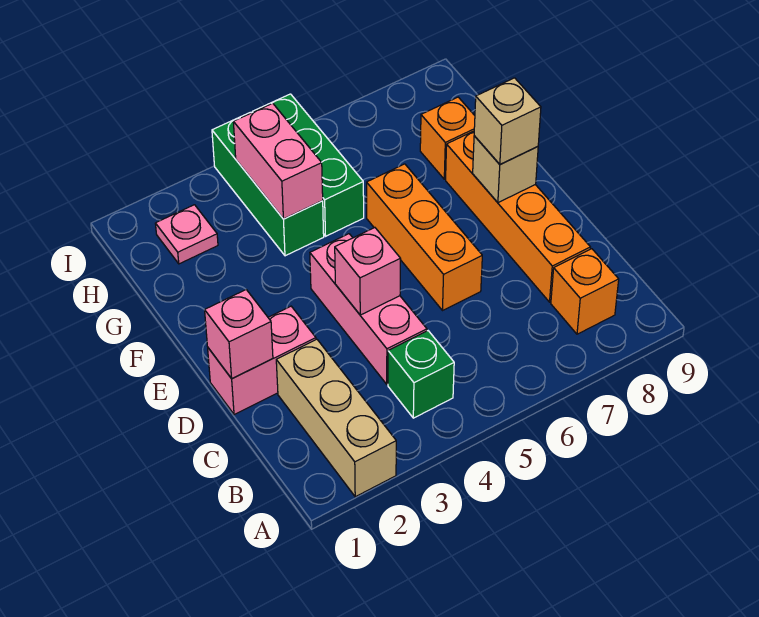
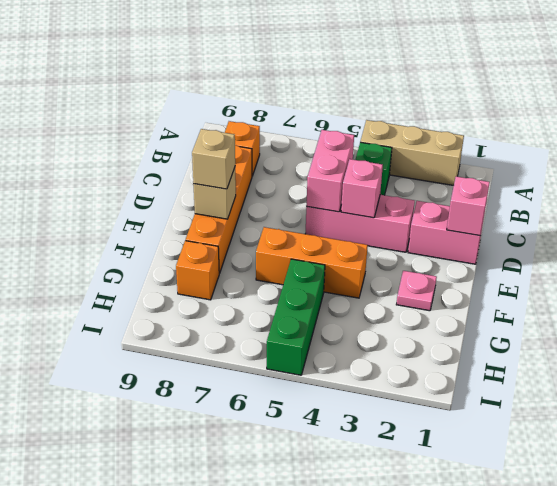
tan brick A2:C2 level 1 -> tan brick A2:A4 level 1
pink brick C4:E4 level 1 -> pink brick D3:D5 level 1
orange brick D6:F6 level 1 -> orange brick F4:F6 level 1
green brick G4:I4 level 1 -> none
pink brick G4:H4 level 2 -> pink brick C5:D5 level 2
pink plate H2 level 1 -> pink plate F2 level 1

